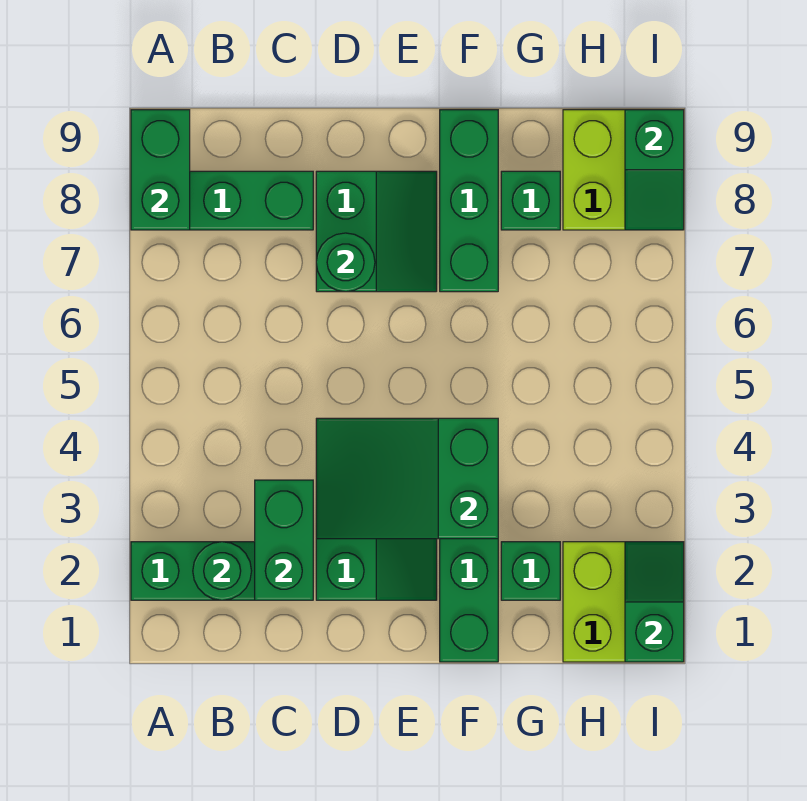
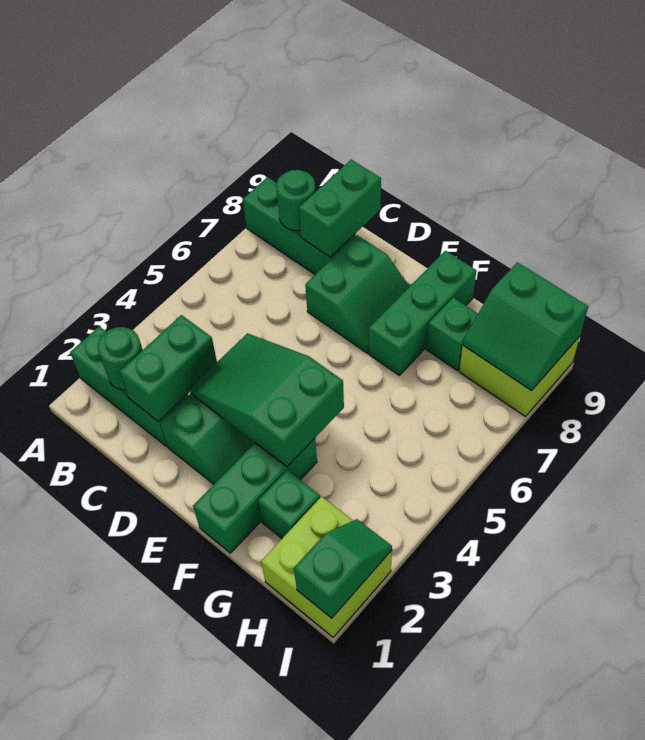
green brick A8:A9 level 2 -> green brick C8:C9 level 2
green round brick D7 level 2 -> green round brick B8 level 2
green slope I8:I9 level 2 top 9 -> green slope H8:I9 level 2 top 9

